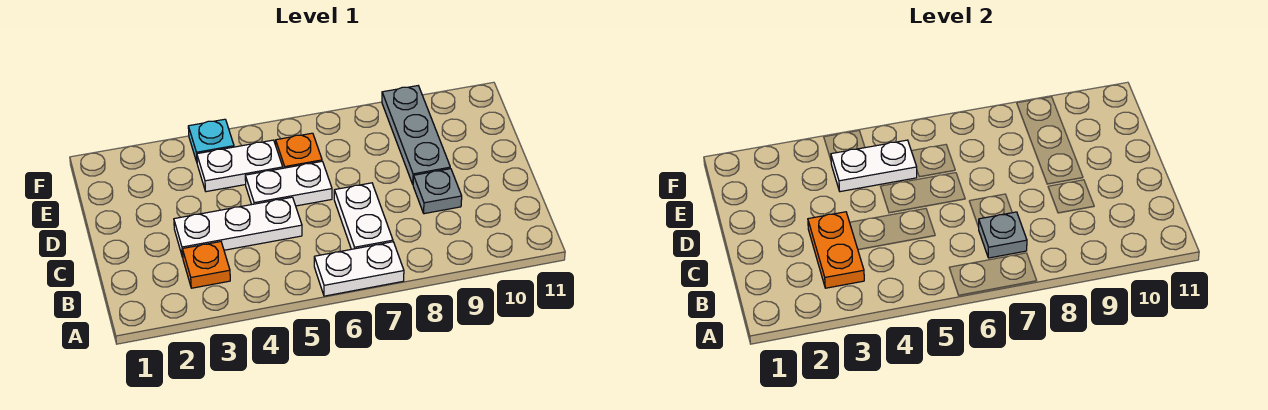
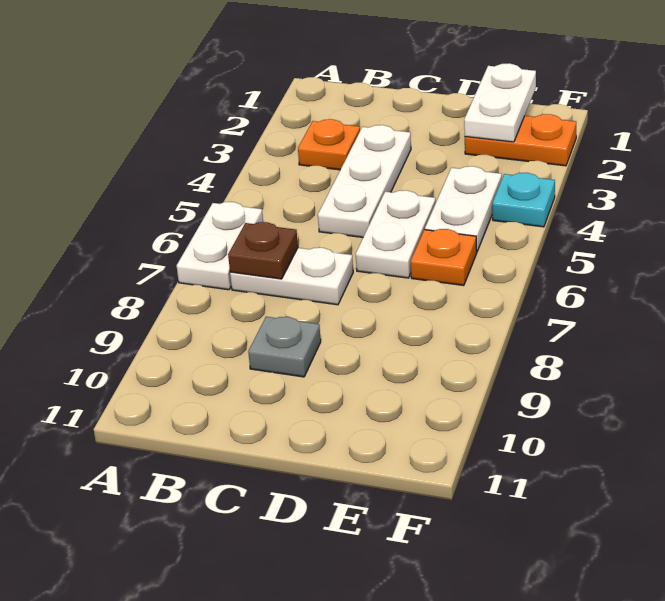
orange plate B3:C3 level 2 -> orange plate E2:F2 level 1
grey plate B7 level 2 -> brown plate B7 level 2
grey plate D9:F9 level 1 -> none
white plate E4:E5 level 2 -> white plate E1:E2 level 2

